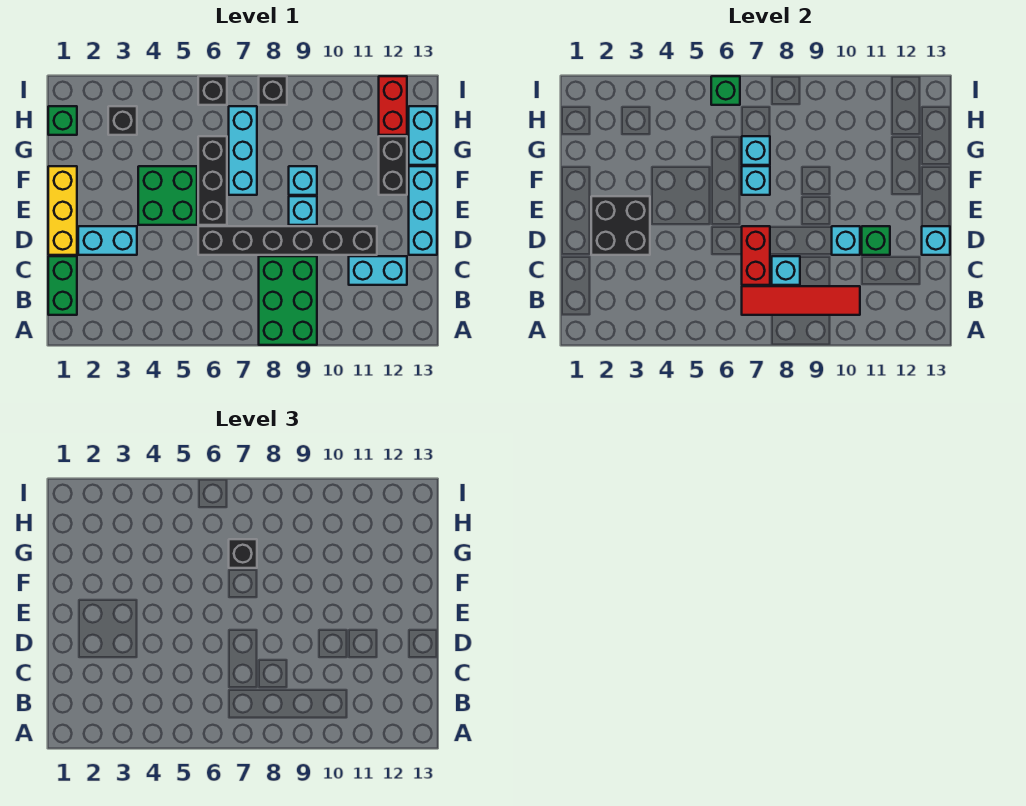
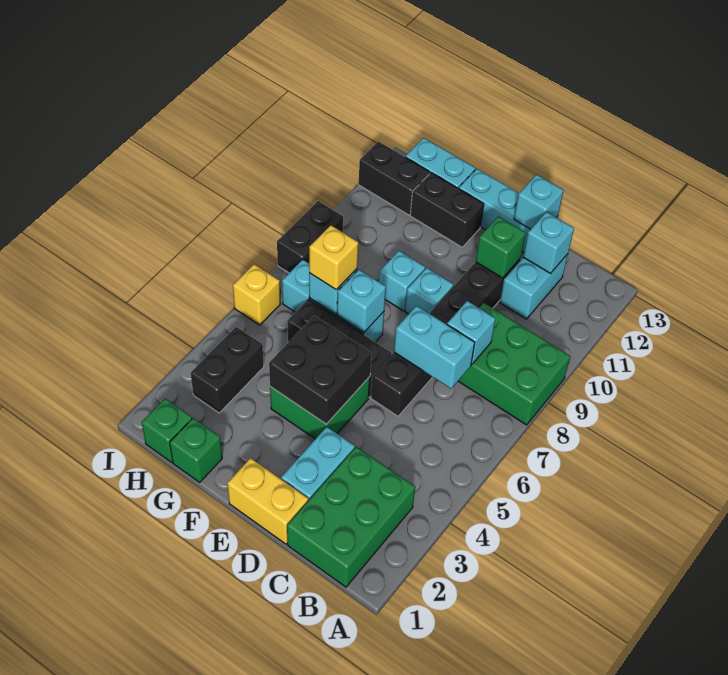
green brick B1:C1 level 1 -> green brick B1:C3 level 1
red tile B7:B10 level 2 -> none
red brick C7:D7 level 2 -> cyan brick C7:D7 level 2
yellow brick D1:F1 level 1 -> yellow brick D1:E1 level 1
black brick D2:E3 level 2 -> black brick E4:F5 level 2
cyan brick D10 level 2 -> cyan brick C12 level 2
black brick G7 level 3 -> yellow brick G7 level 3
black brick H3 level 1 -> black brick H3:H4 level 1
red brick H12:I12 level 1 -> black brick H12:I12 level 1
black brick I6 level 1 -> yellow brick I6 level 1
green brick I6 level 2 -> green brick G1 level 1
black brick I8 level 1 -> black brick I8:I9 level 1

